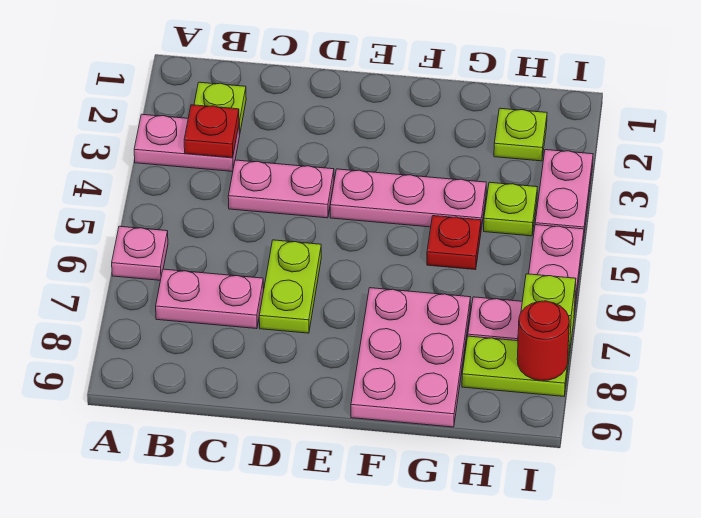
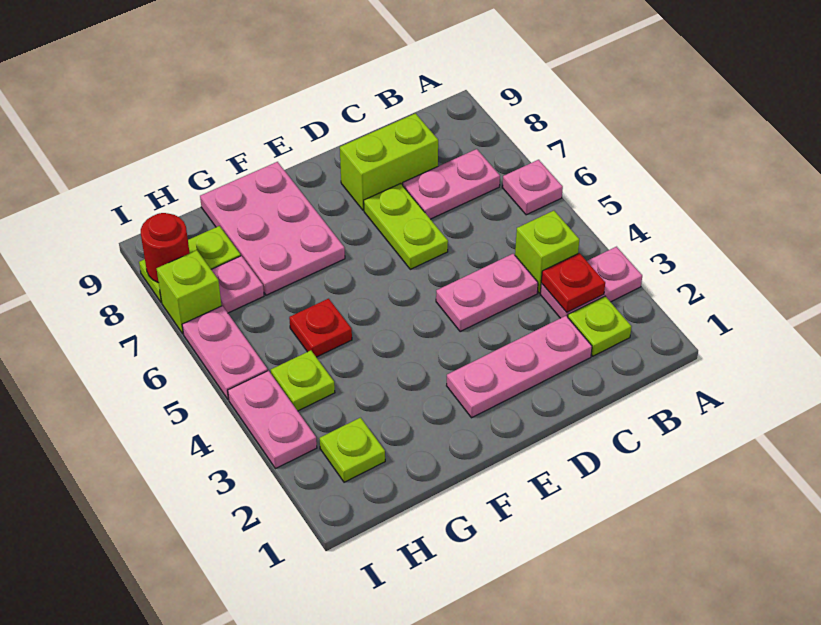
none -> lime brick B4 level 1
none -> lime brick C8:D8 level 1
pink plate E4:G4 level 1 -> pink plate C2:E2 level 1

